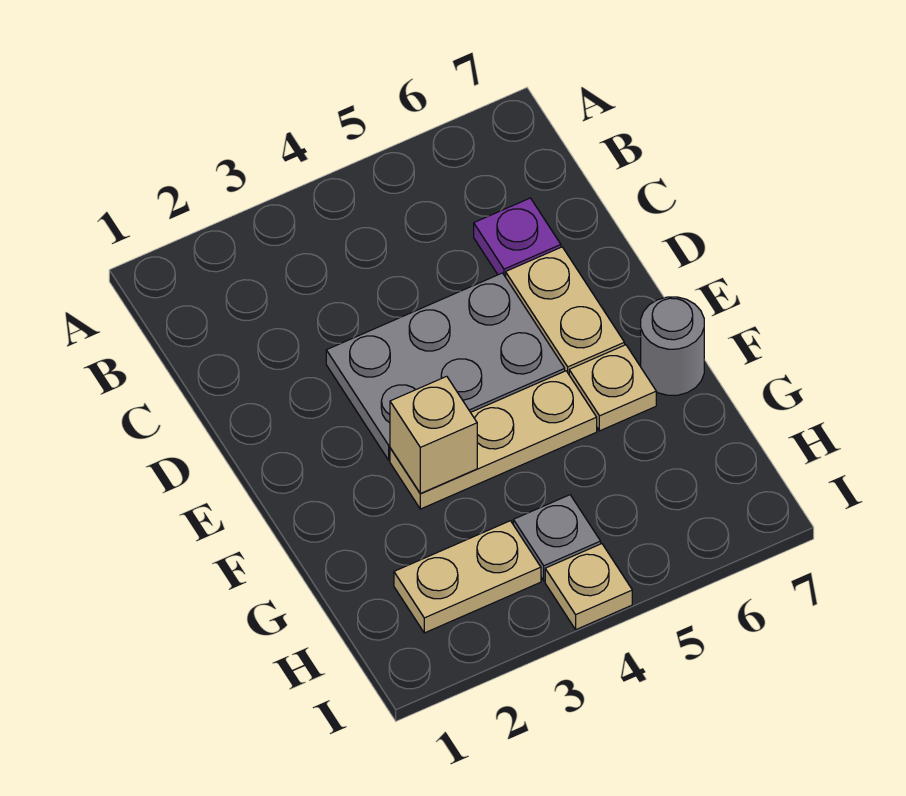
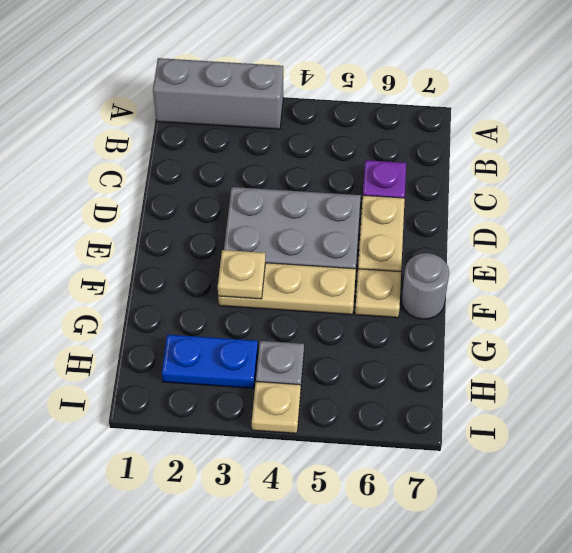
none -> grey brick A1:A3 level 1
tan brick F3 level 2 -> tan plate F3 level 2
tan plate H2:H3 level 1 -> blue plate H2:H3 level 1

